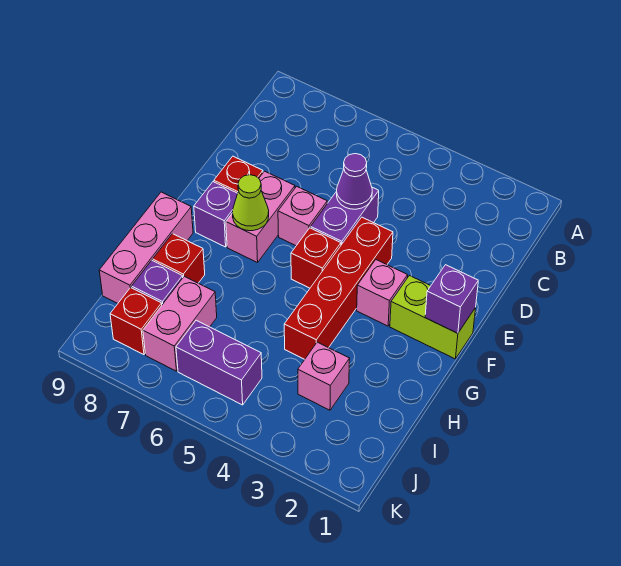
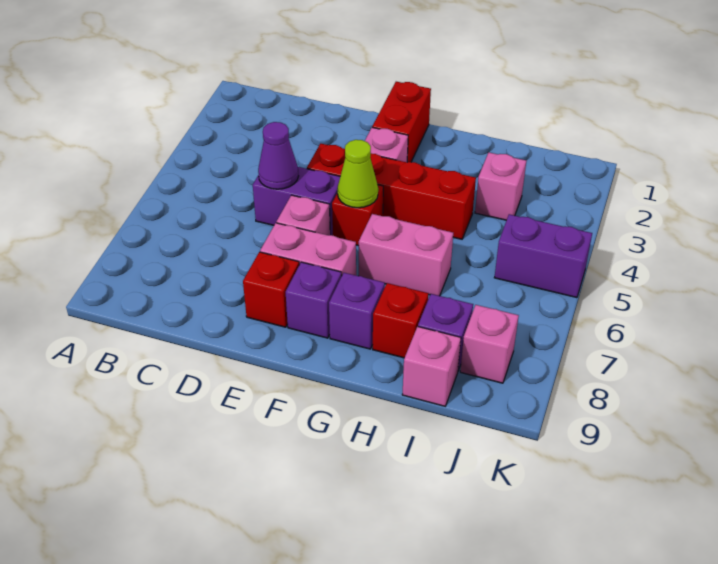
lime brick F1:F2 level 1 -> red brick F1:F2 level 1
purple brick F1 level 2 -> purple brick G8 level 1
lime cone F7 level 2 -> lime cone F5 level 2
pink brick G9:I9 level 1 -> pink brick I9 level 1
pink brick I7:J7 level 1 -> pink brick G6:H6 level 1
purple brick J5:J6 level 1 -> purple brick J5:K5 level 1
red brick J8 level 1 -> pink brick J8 level 1

